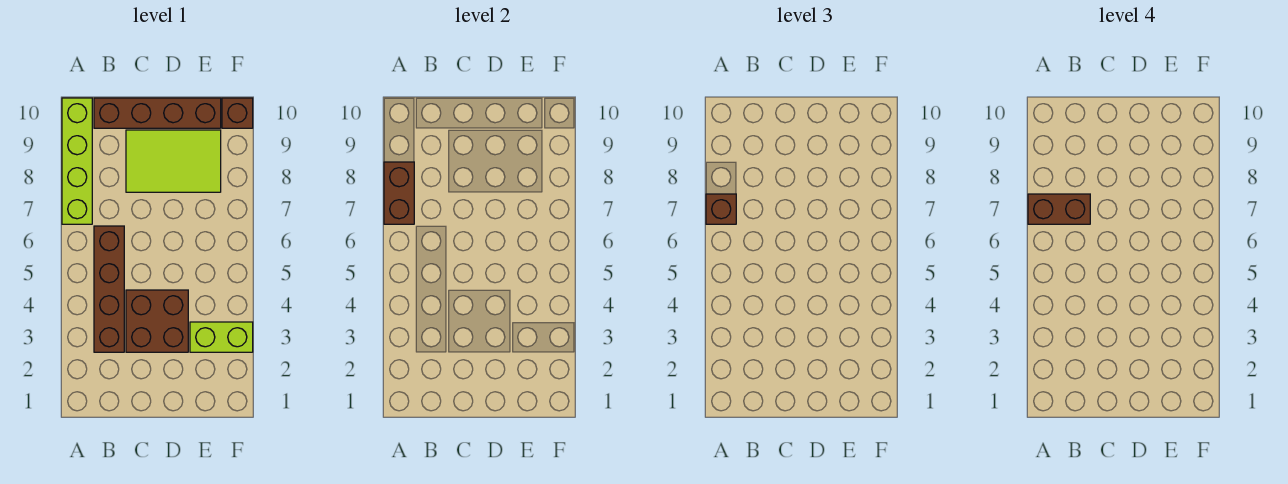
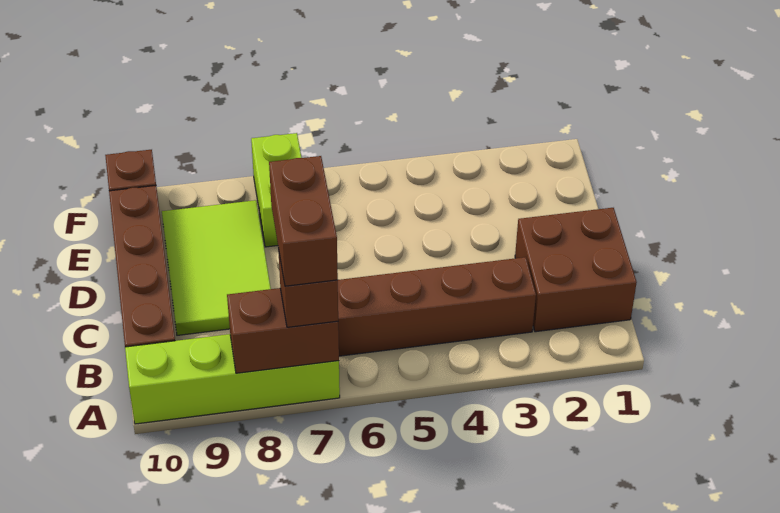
brown brick C3:D4 level 1 -> brown brick B1:C2 level 1
lime brick E3:F3 level 1 -> lime brick E7:F7 level 1

